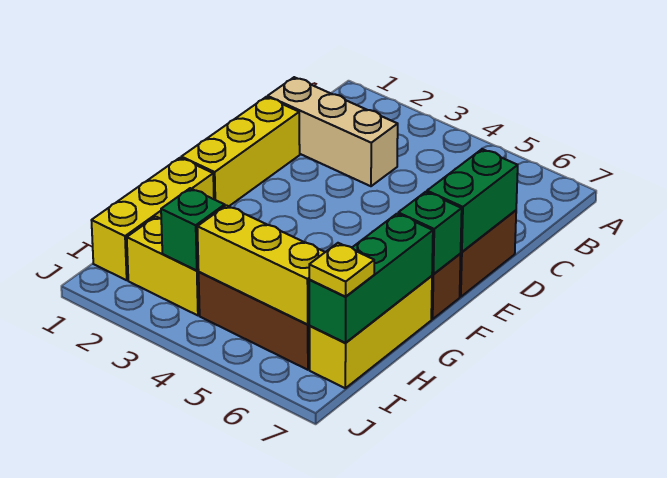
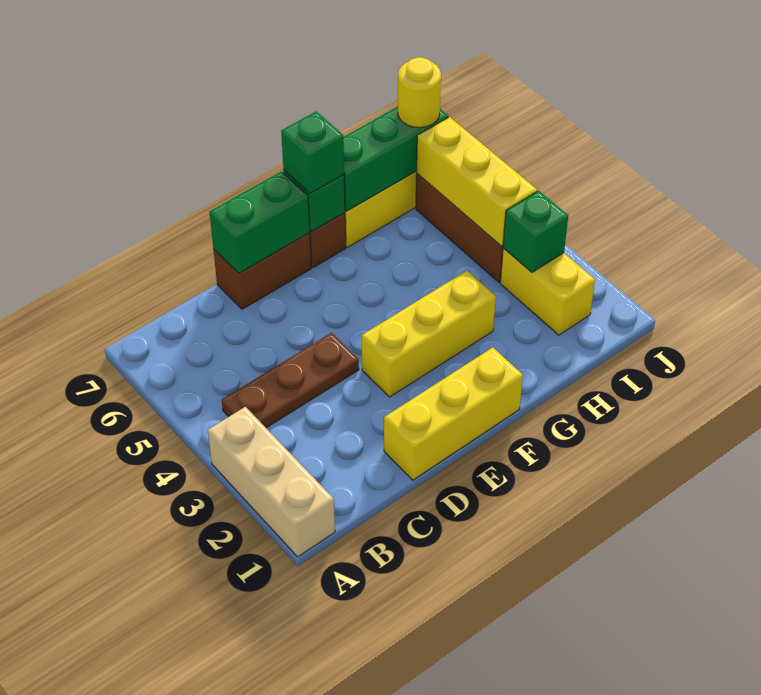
none -> brown plate B4:D4 level 1
tan brick C1:C3 level 1 -> tan brick A1:A3 level 1
none -> green brick F7 level 3
yellow brick G1:I1 level 1 -> yellow brick E3:G3 level 1
yellow plate I7 level 3 -> yellow round brick I7 level 3

